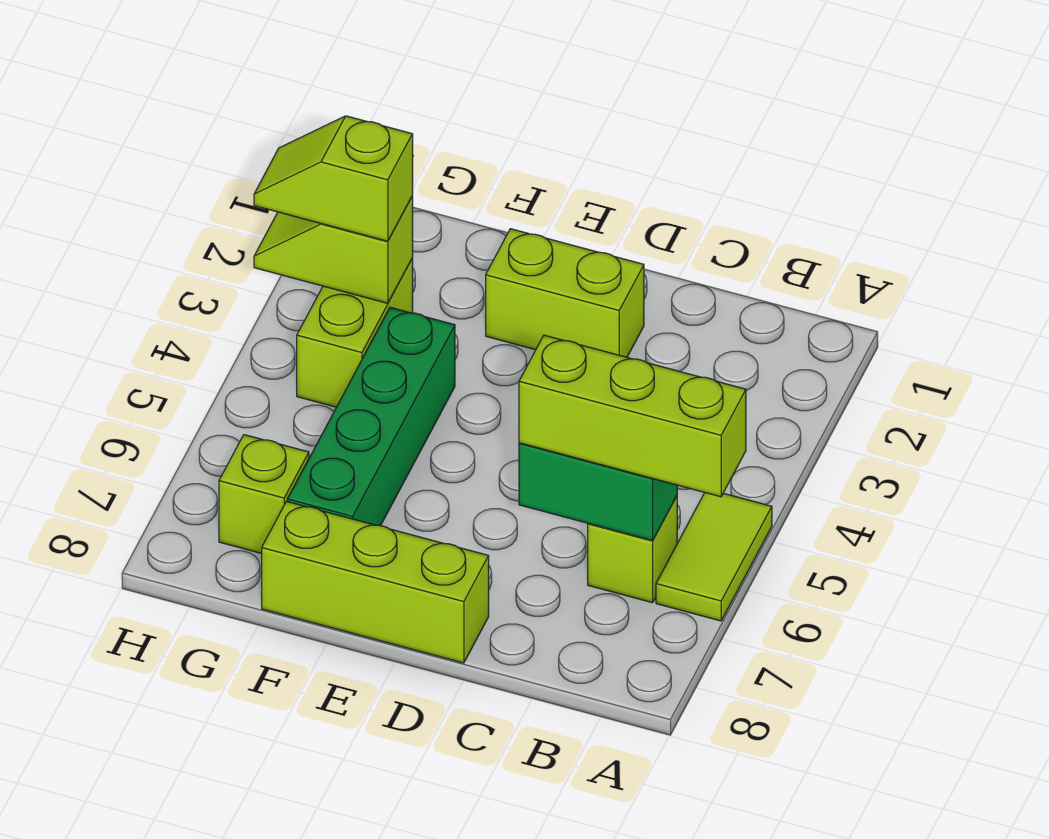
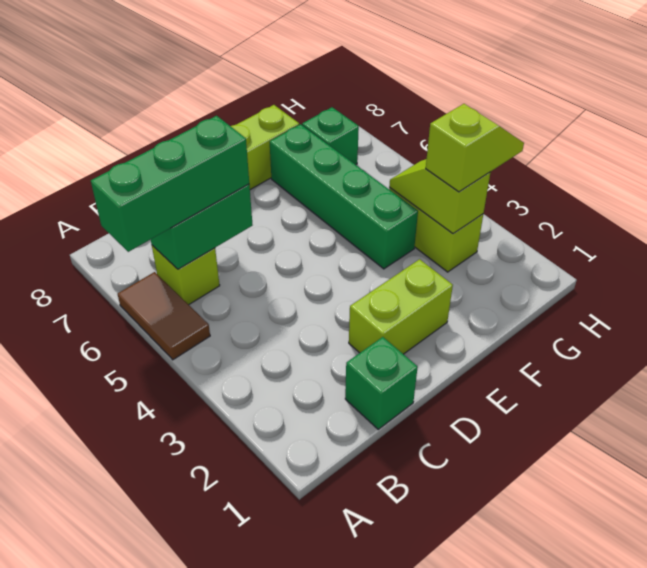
lime tile A5:A6 level 1 -> brown tile A5:A6 level 1
lime brick A6:C6 level 3 -> green brick A6:C6 level 3
none -> green brick C1 level 1
lime slope G3:H3 level 2 top G -> lime slope G3:G4 level 2 top 3
lime brick G7 level 1 -> green brick G7 level 1

